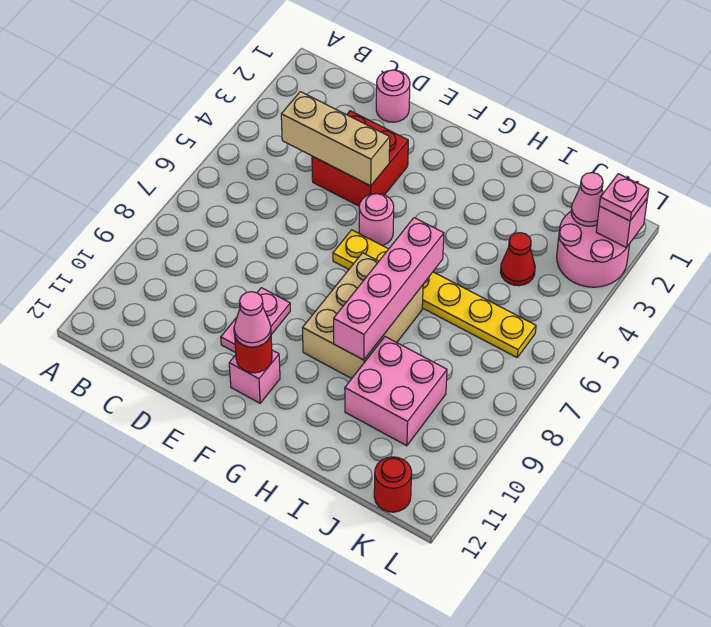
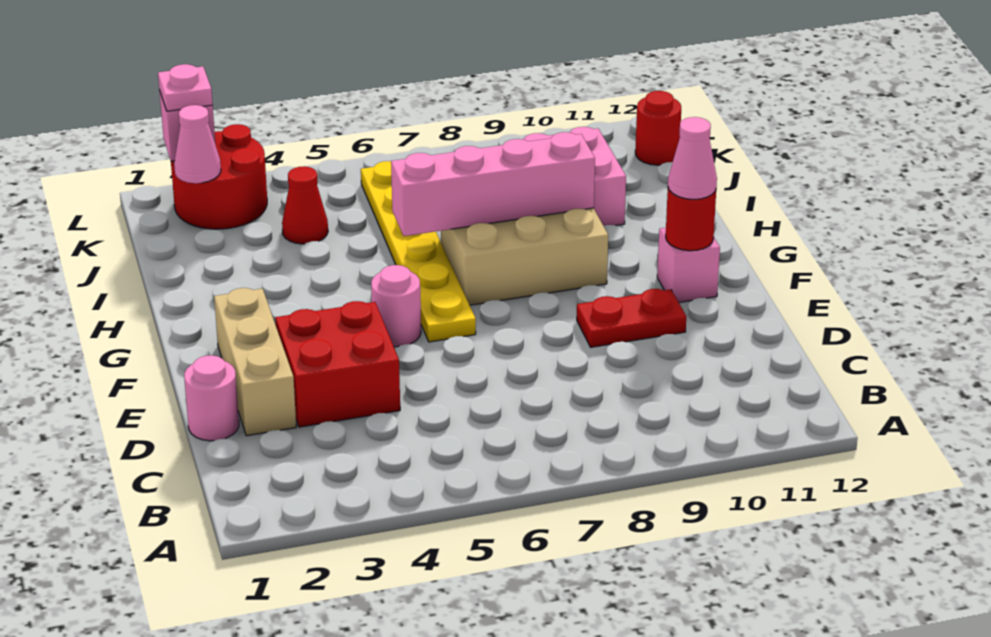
tan brick C4:E4 level 2 -> tan brick D2:F2 level 1
pink plate E9:E10 level 1 -> red plate E9:E10 level 1
pink round brick K2:L3 level 1 -> red round brick K2:L3 level 1

